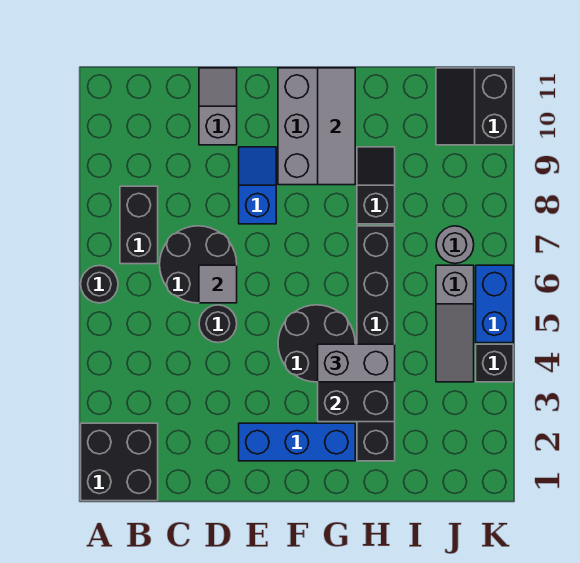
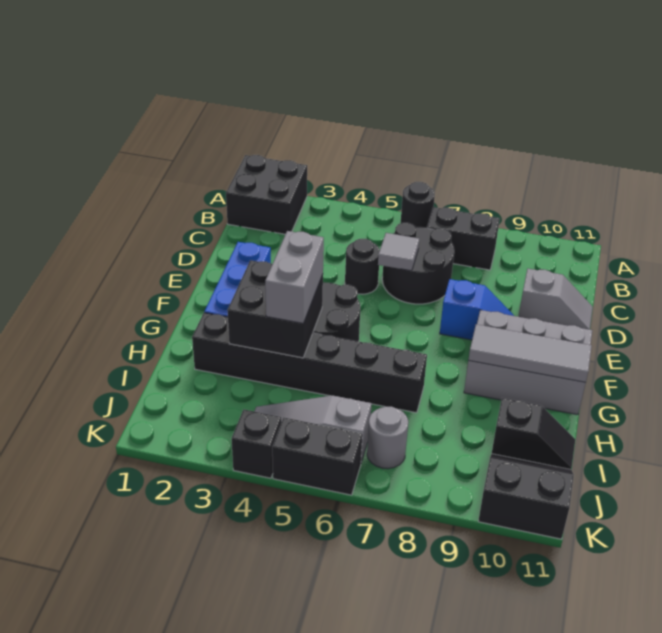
black slope H8:H9 level 1 top 8 -> black slope I10:I11 level 1 top 10
blue brick K5:K6 level 1 -> black brick K5:K6 level 1

